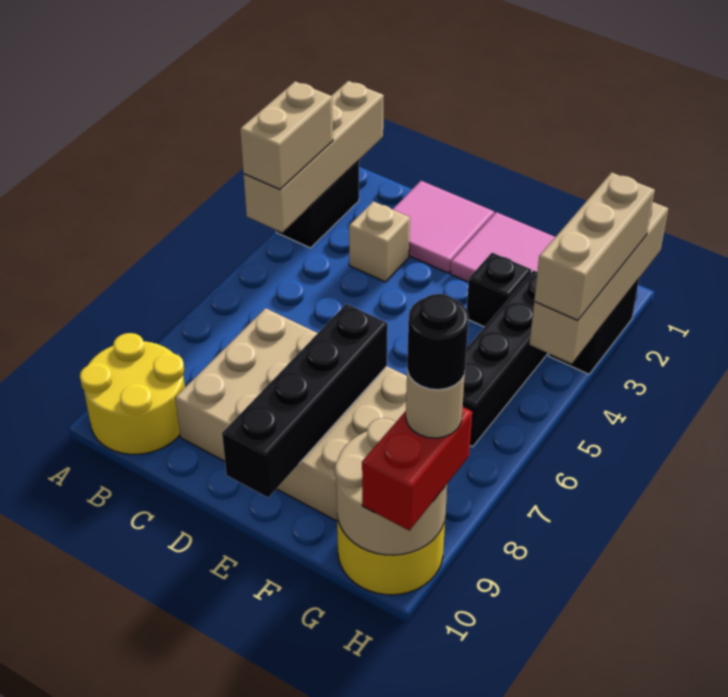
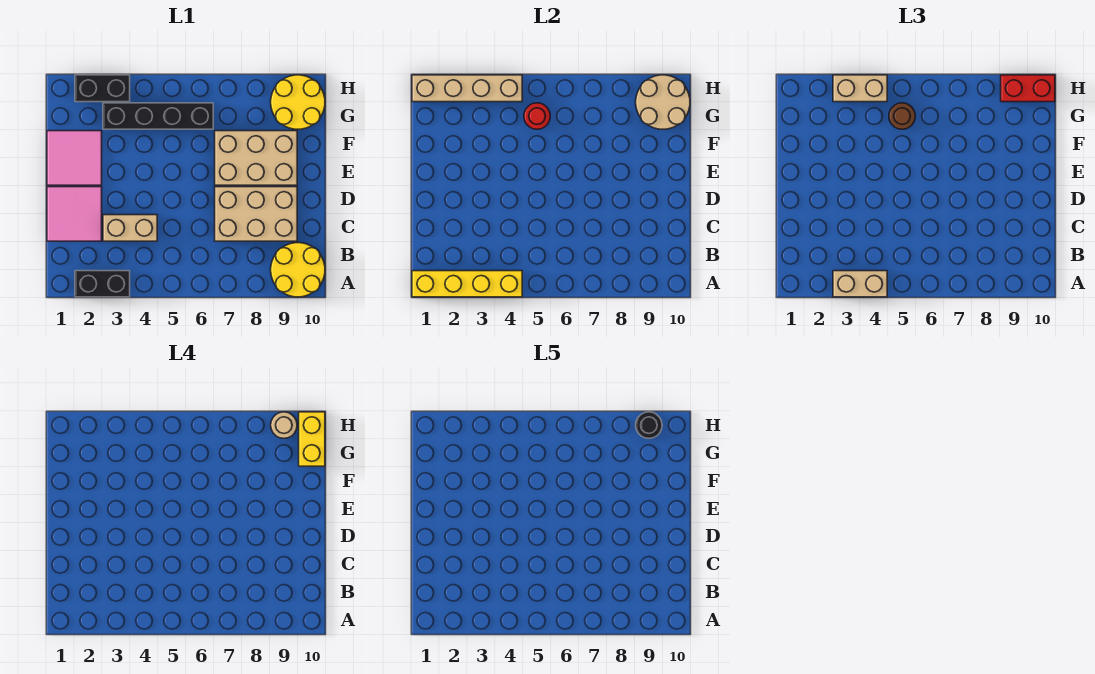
tan brick A1:A4 level 2 -> yellow brick A1:A4 level 2
tan brick C3 level 1 -> tan brick C3:C4 level 1
black brick E7:E10 level 2 -> none
black brick F3 level 1 -> none
none -> red round brick G5 level 2
none -> brown round brick G5 level 3
none -> yellow brick G10:H10 level 4
tan brick H2:H4 level 3 -> tan brick H3:H4 level 3

